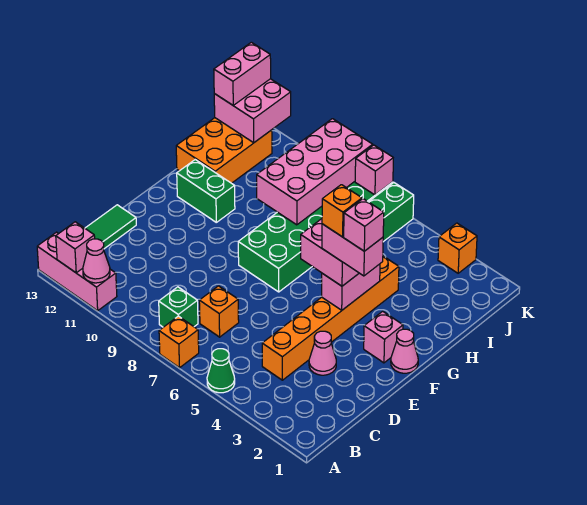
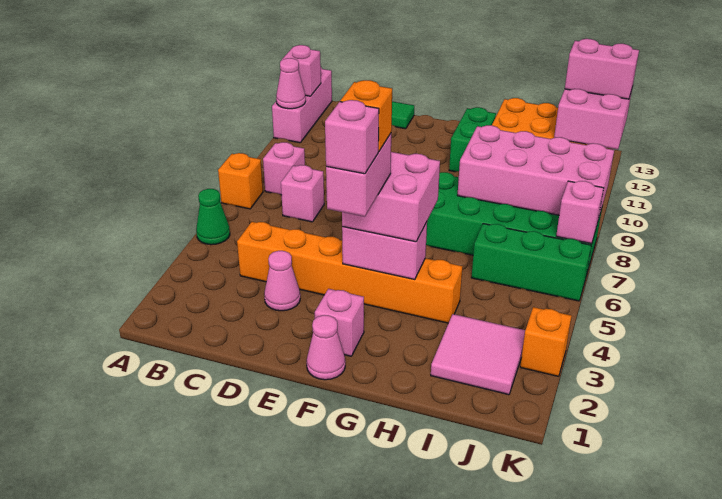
green brick B8 level 1 -> pink brick B8 level 1
orange brick C7 level 1 -> pink brick C7 level 1
none -> pink tile I2:J3 level 1

